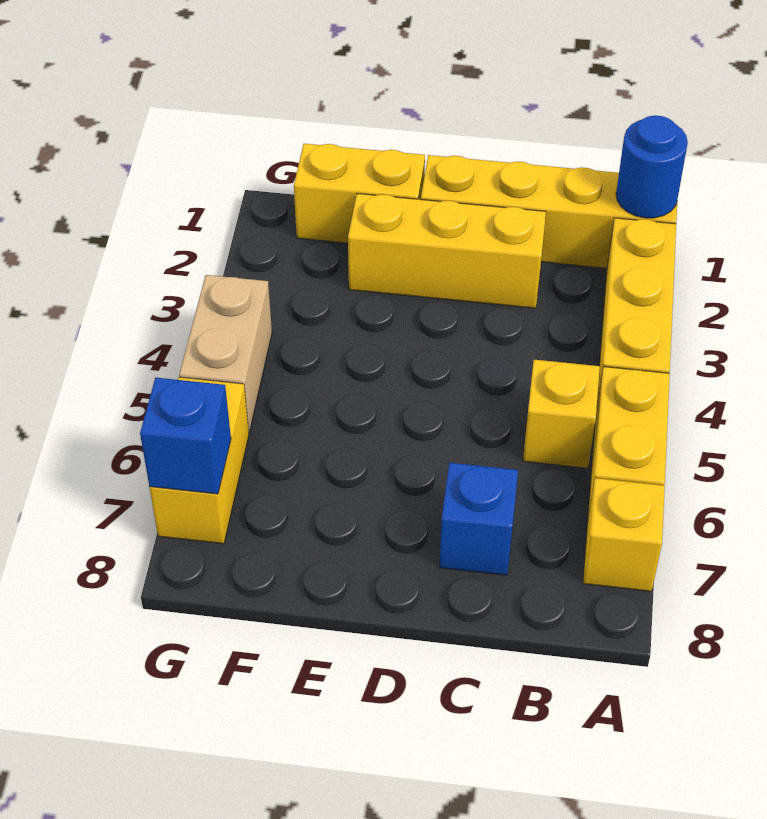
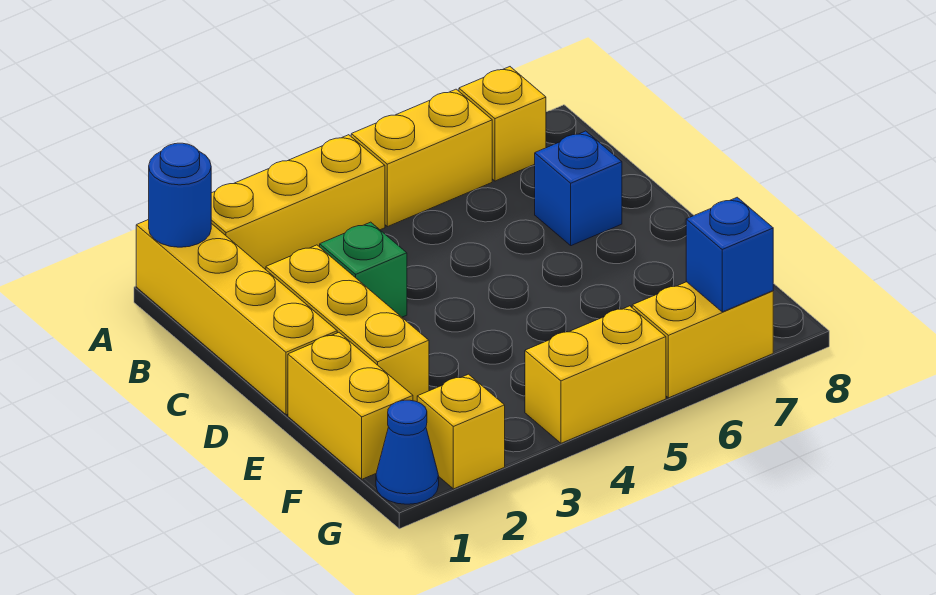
yellow brick B5 level 1 -> yellow brick G2 level 1
none -> green brick C3 level 1
none -> blue cone G1 level 1
tan brick G4:G5 level 1 -> yellow brick G4:G5 level 1

